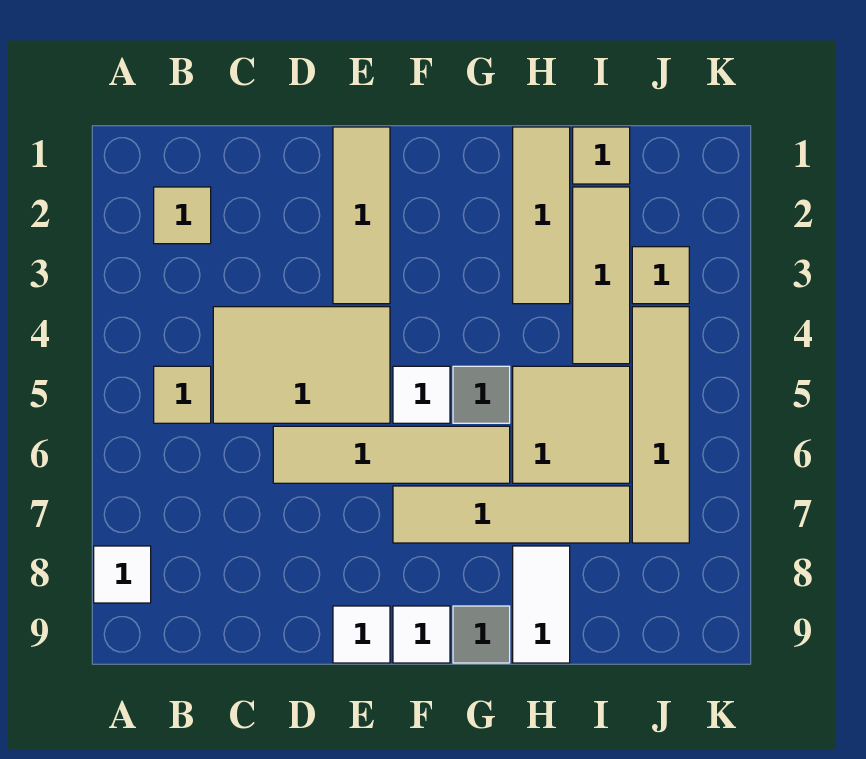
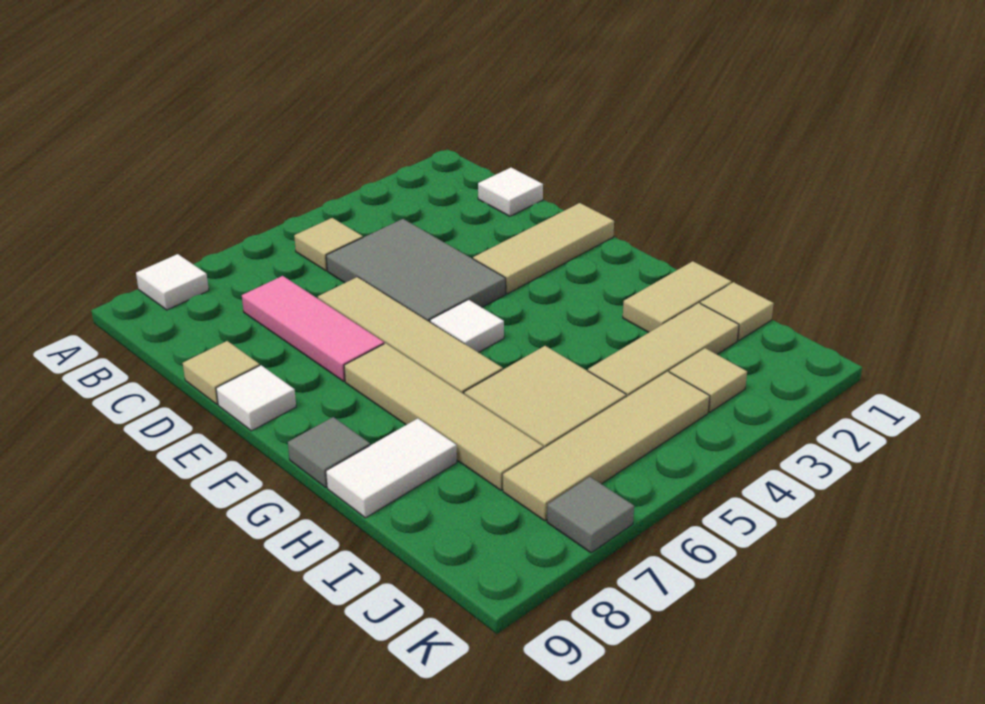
tan tile B2 level 1 -> tan tile D9 level 1
tan tile C4:E5 level 1 -> grey tile C4:E5 level 1
none -> pink tile C7:E7 level 1
white tile F9 level 1 -> white tile C1 level 1
grey tile G5 level 1 -> grey tile K7 level 1
tan tile H1:H3 level 1 -> tan tile H1:H2 level 1

